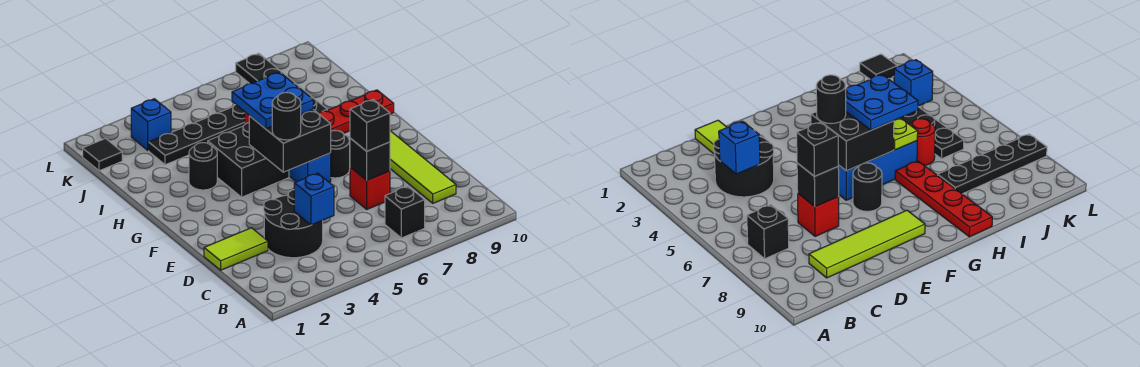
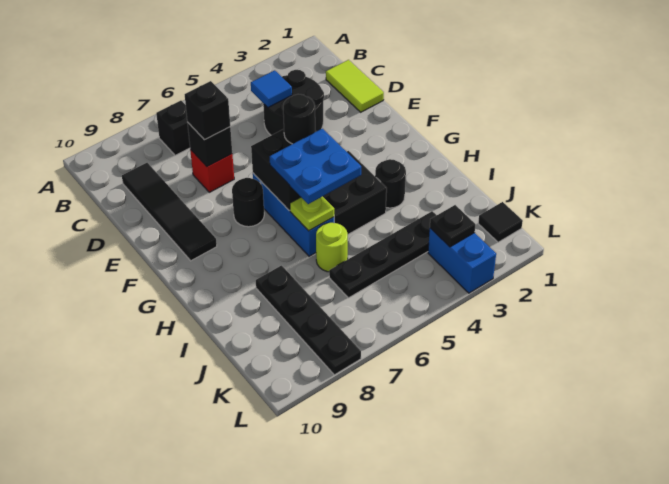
blue brick C4 level 2 -> blue tile C4 level 2
lime tile C9:F9 level 1 -> black tile C9:F9 level 1
lime tile D1:D2 level 1 -> lime tile C1:D1 level 1
red plate H7:H10 level 1 -> none
red round brick I6 level 1 -> lime round brick I6 level 1
blue brick K3 level 1 -> blue brick K3:L3 level 1
none -> black plate K3 level 2

